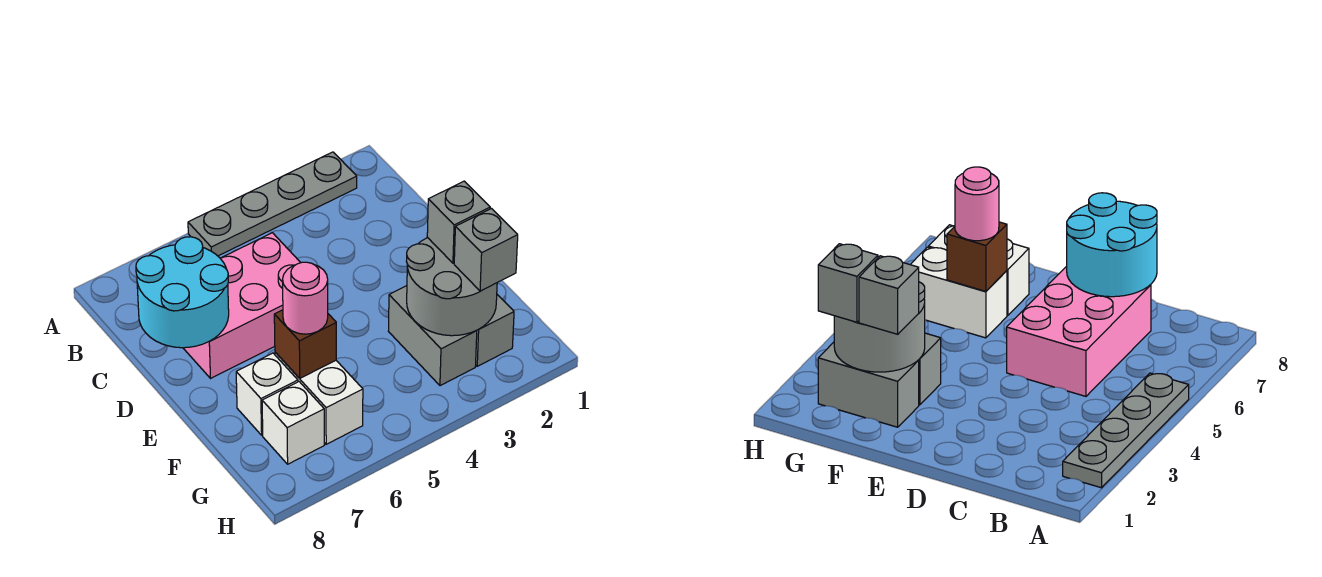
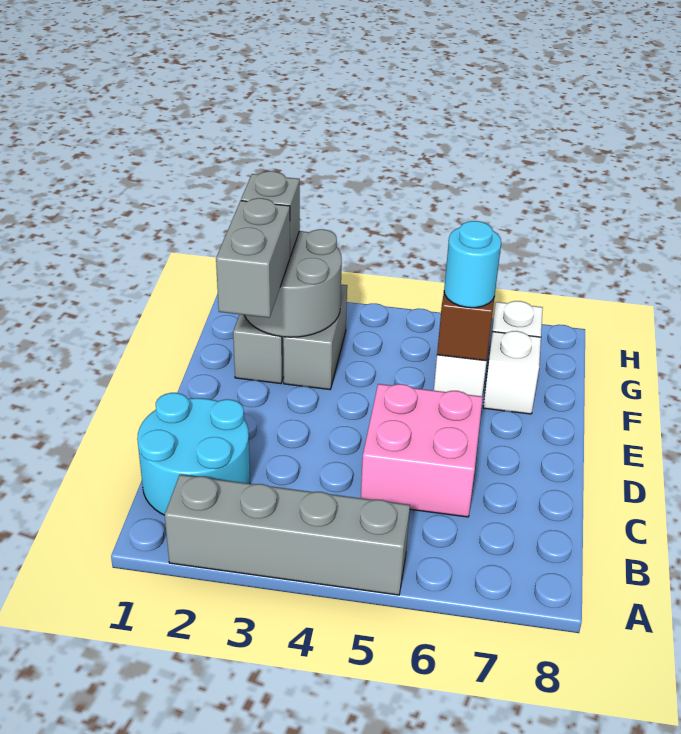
grey plate A2:A5 level 1 -> grey brick A2:A5 level 1
pink brick C5:D7 level 1 -> pink brick C5:D6 level 1
cyan round brick C7:D8 level 2 -> cyan round brick B1:C2 level 1
grey brick F2 level 3 -> grey brick E2:F2 level 3
pink round brick F6 level 3 -> cyan round brick F6 level 3

